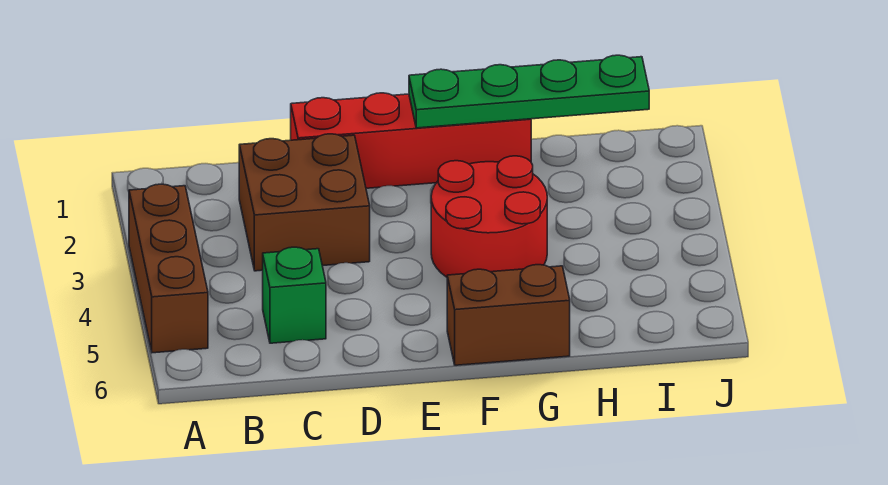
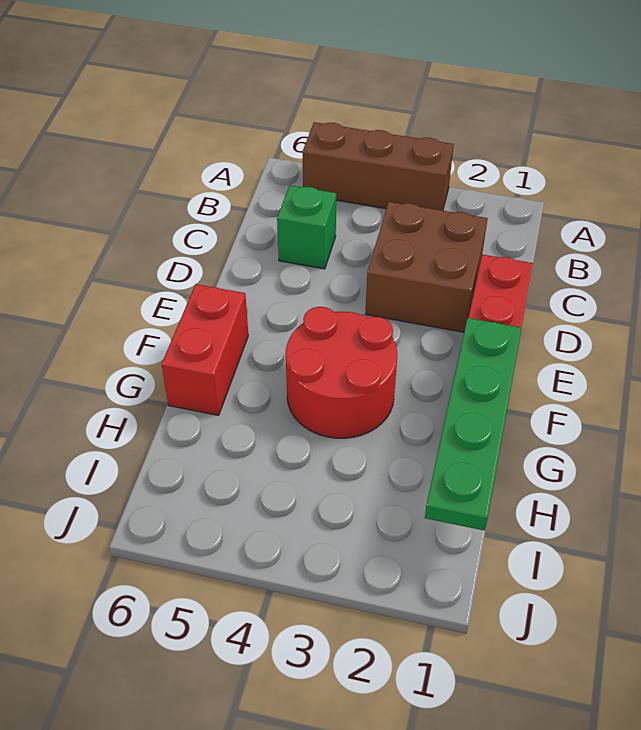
brown brick F6:G6 level 1 -> red brick F6:G6 level 1

